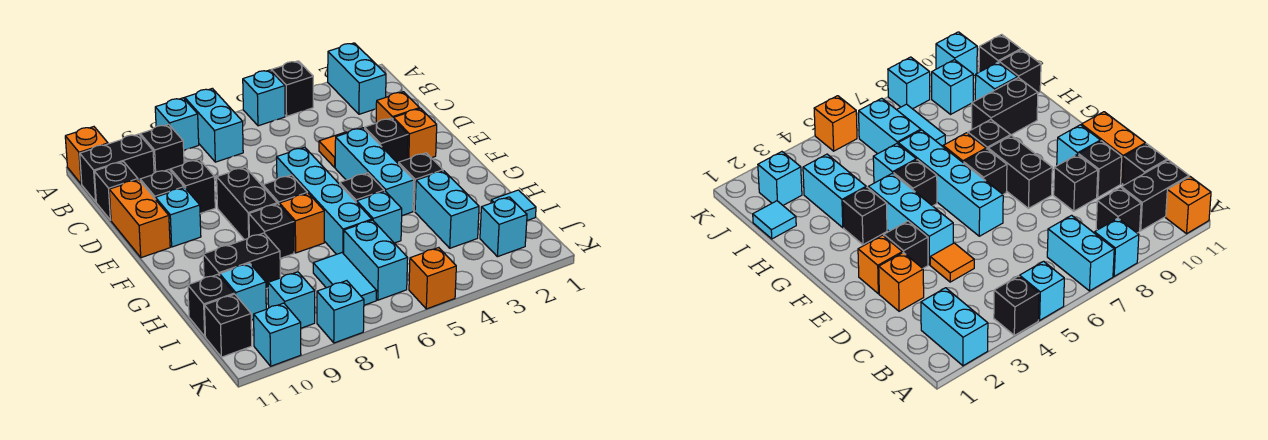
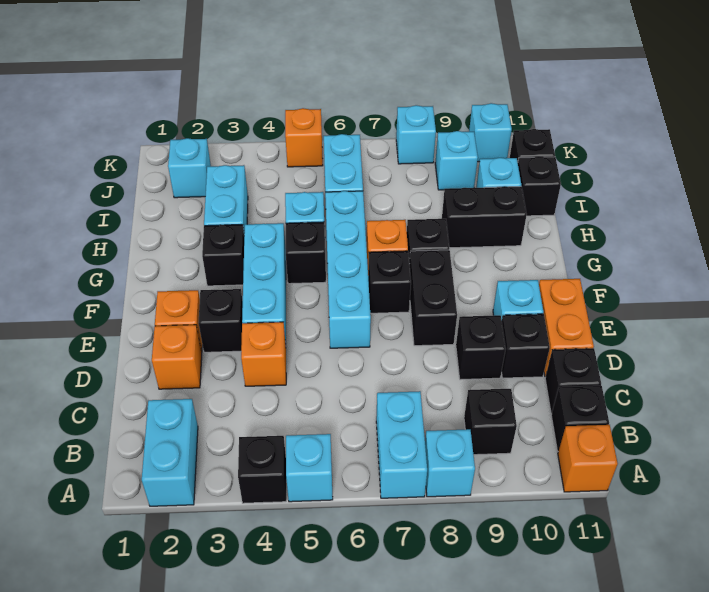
black brick B10:B11 level 1 -> black brick B11 level 1
orange tile D4 level 1 -> orange brick D4 level 1
cyan tile I1 level 1 -> none
cyan tile I7:J7 level 1 -> none

